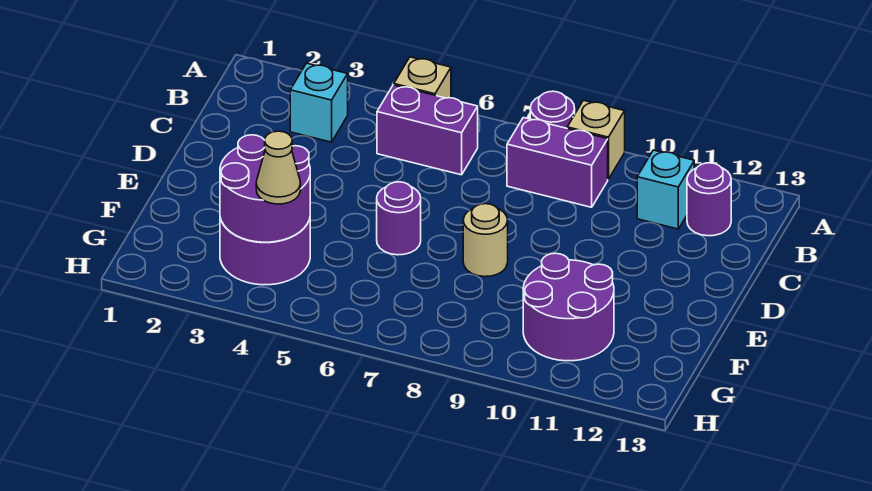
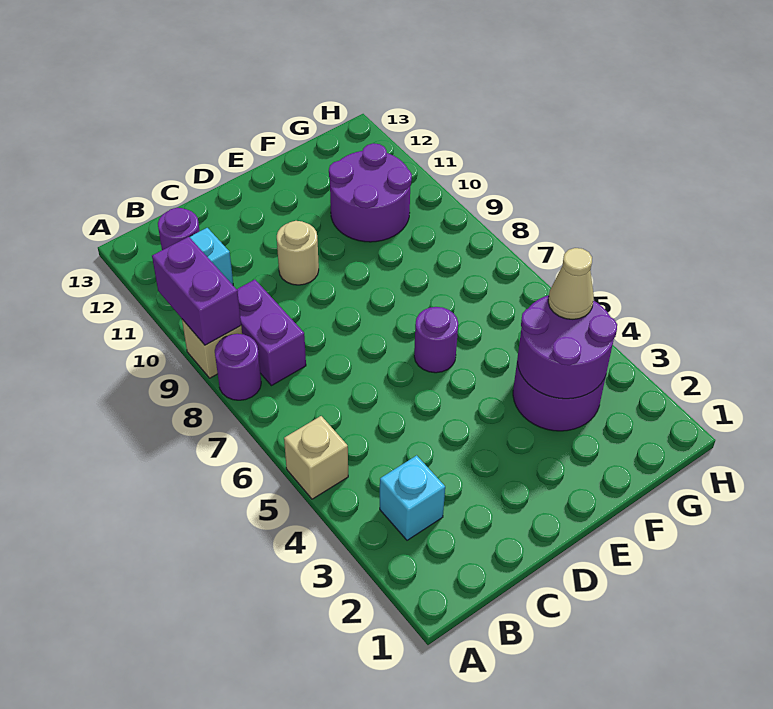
purple brick B5:B6 level 1 -> purple brick A9:A10 level 2
tan round brick E8 level 1 -> tan round brick D10 level 1

